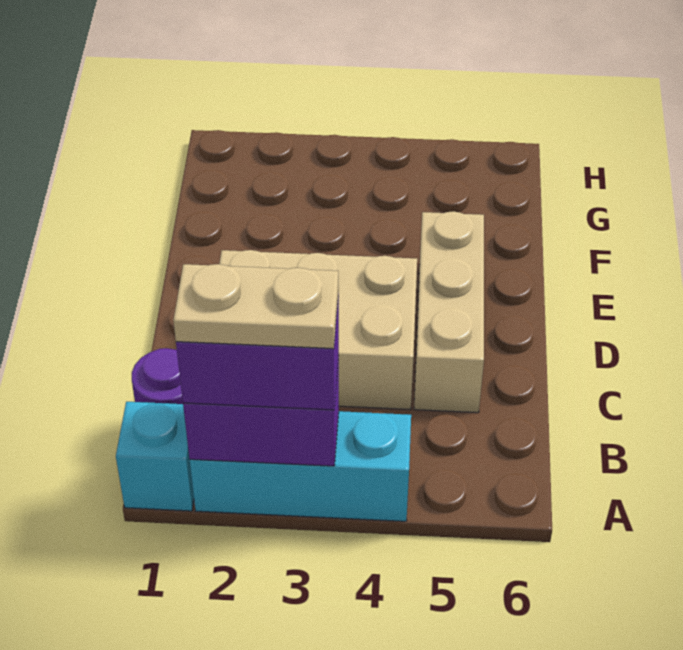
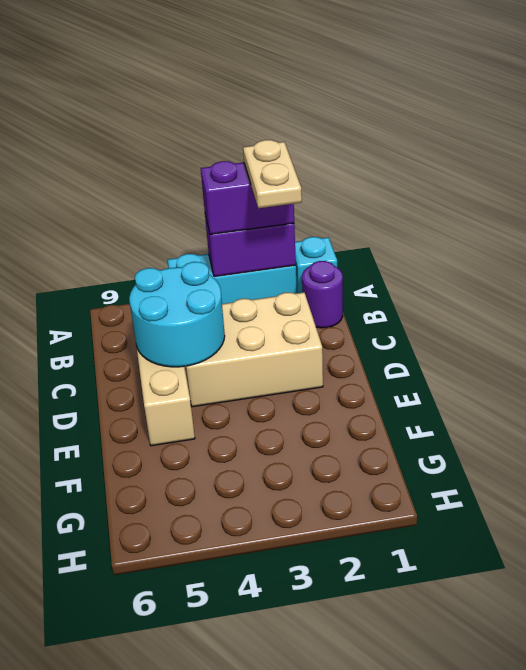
tan plate A2:A3 level 4 -> tan plate A2:B2 level 4
none -> cyan round brick C4:D5 level 2

